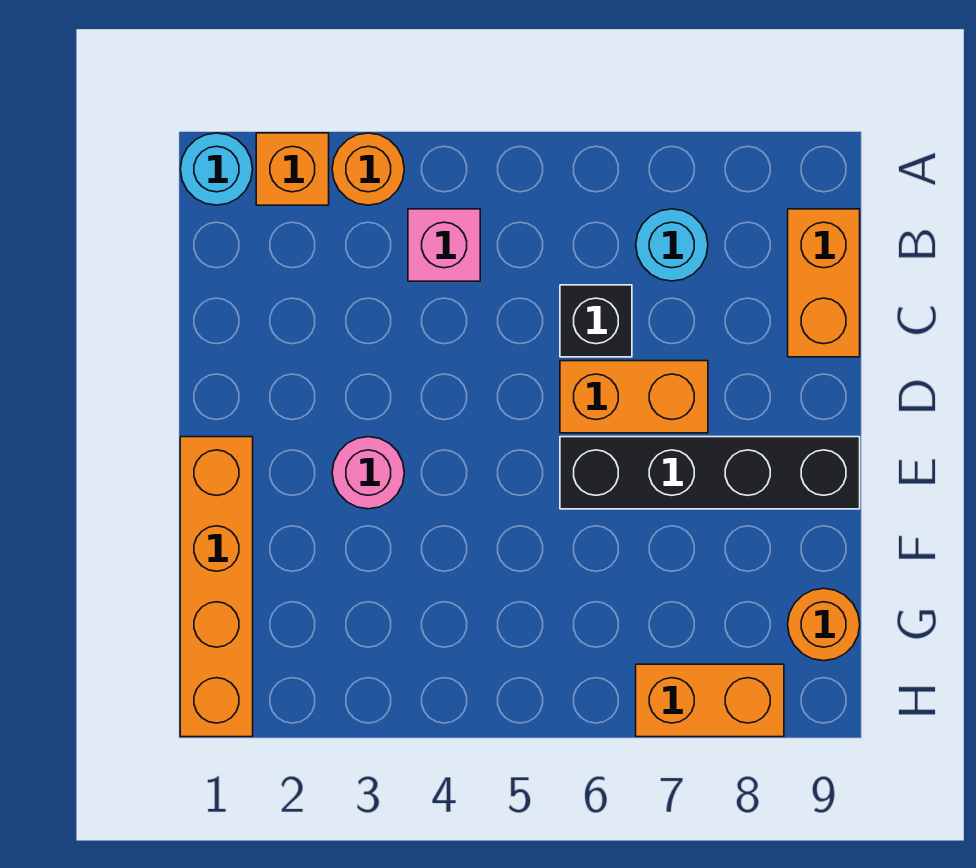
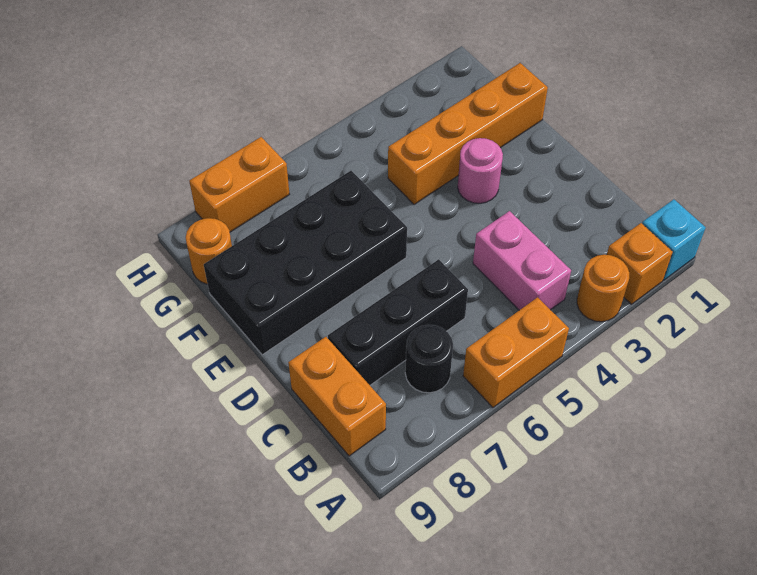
cyan round brick A1 level 1 -> cyan brick A1 level 1
pink brick B4 level 1 -> pink brick B4:C4 level 1
cyan round brick B7 level 1 -> black round brick B7 level 1
black brick C6 level 1 -> black brick C6:C8 level 1
orange brick D6:D7 level 1 -> orange brick A5:A6 level 1
orange brick E1:H1 level 1 -> orange brick F1:F4 level 1
black brick E6:E9 level 1 -> black brick E6:F9 level 1

